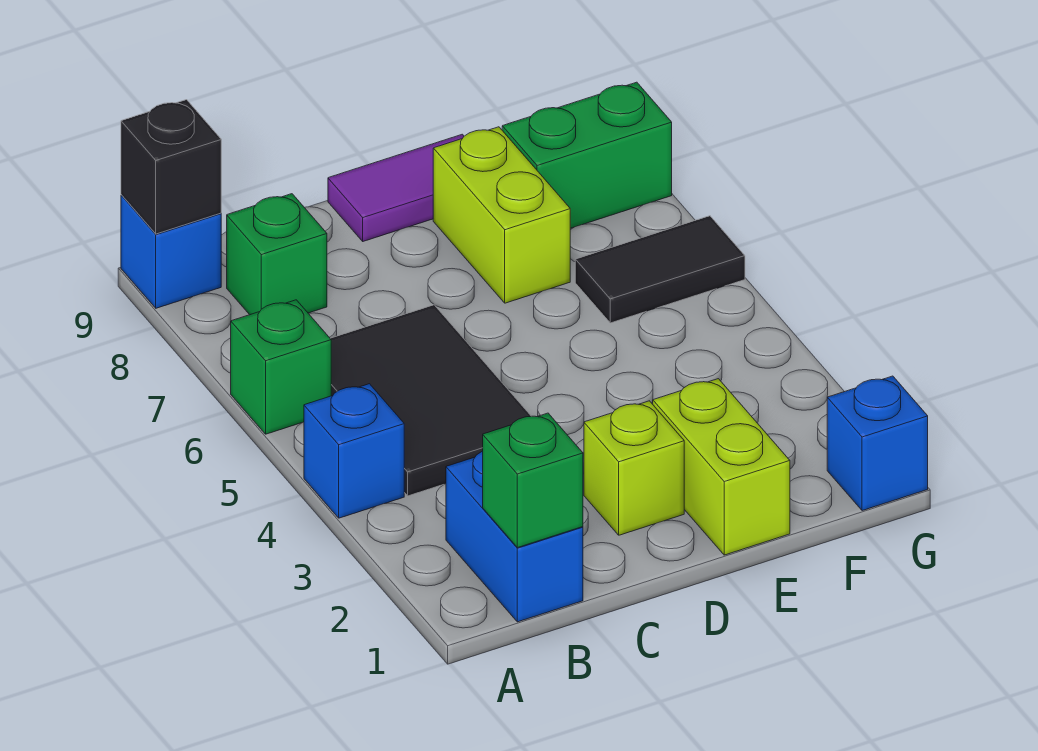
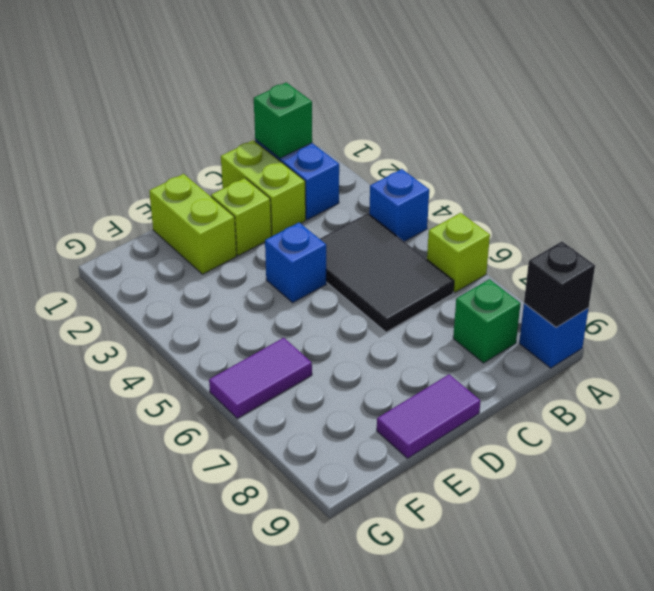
green brick A6 level 1 -> lime brick A6 level 1
lime brick E7:E8 level 1 -> lime brick C1:C2 level 1
black tile F6:G6 level 1 -> purple tile F6:G6 level 1
green brick F8:G8 level 1 -> none
blue brick G1 level 1 -> blue brick D4 level 1

